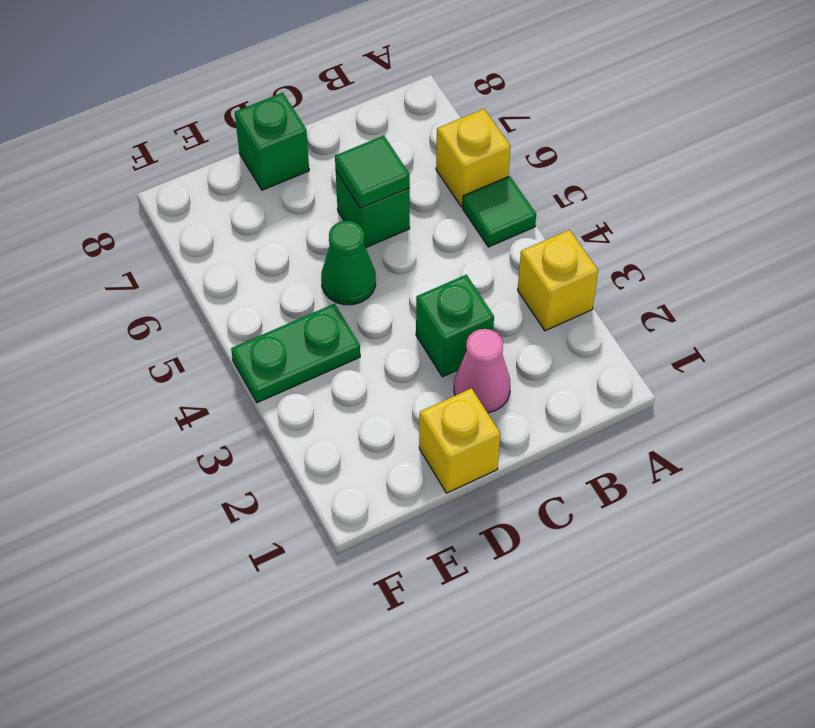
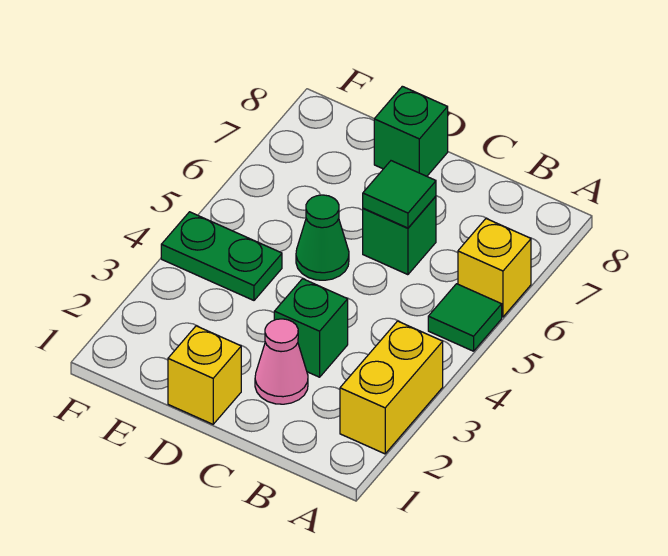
yellow brick A3 level 1 -> yellow brick A2:A3 level 1

